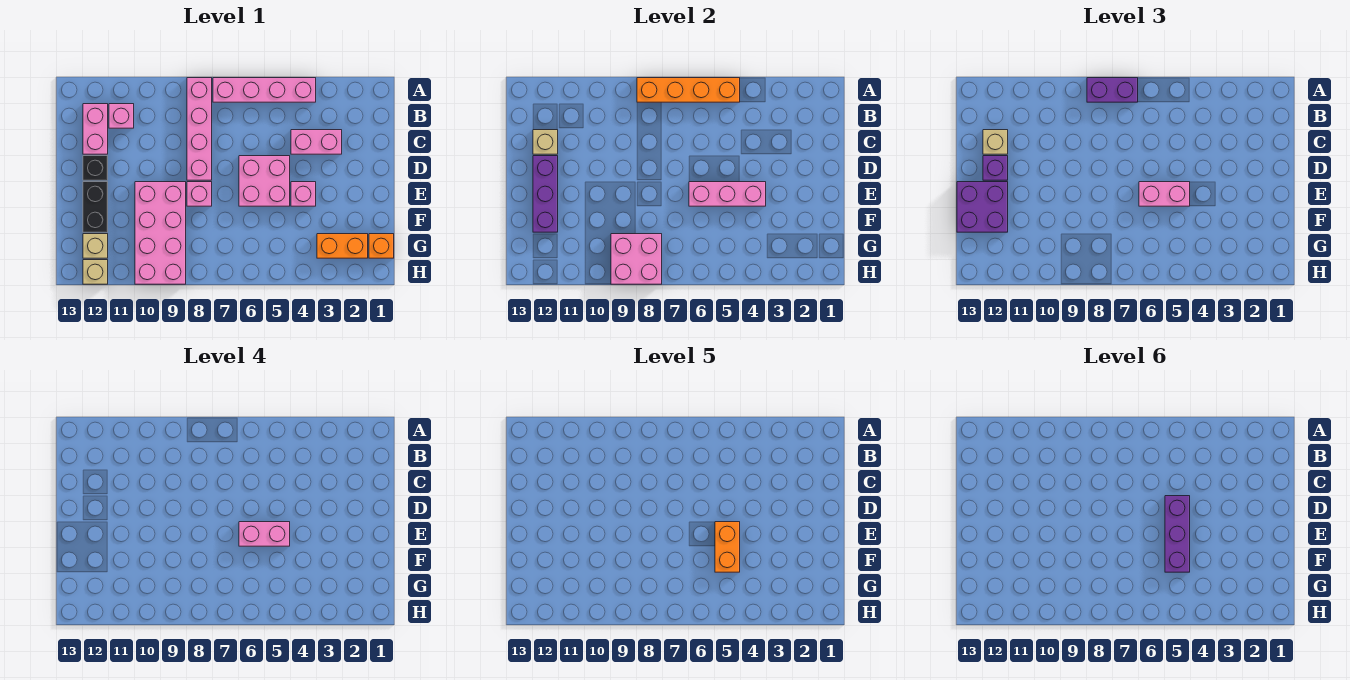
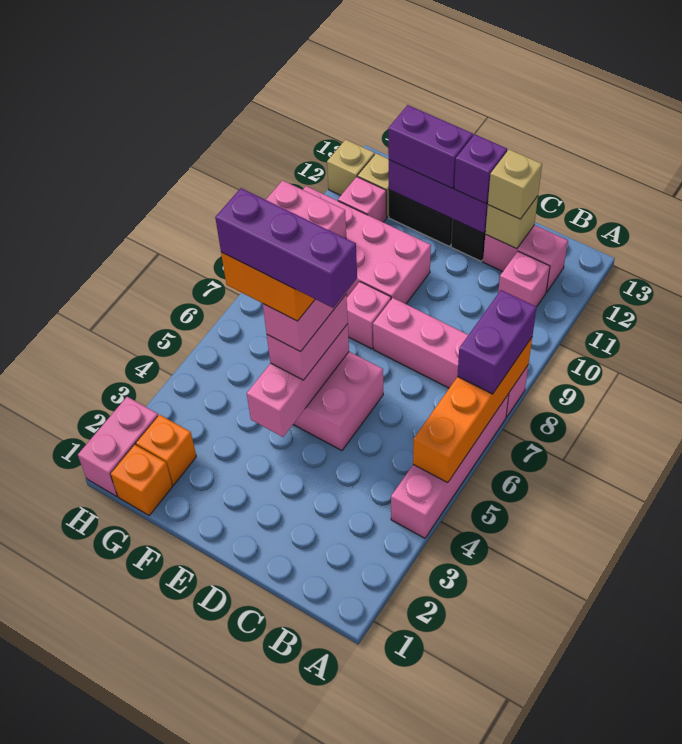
pink brick C3:C4 level 1 -> pink brick H1:H2 level 1
pink brick E4 level 1 -> pink brick G11 level 1
purple brick E12:F13 level 3 -> purple brick E12:F12 level 3
orange brick G2:G3 level 1 -> orange brick G2 level 1

